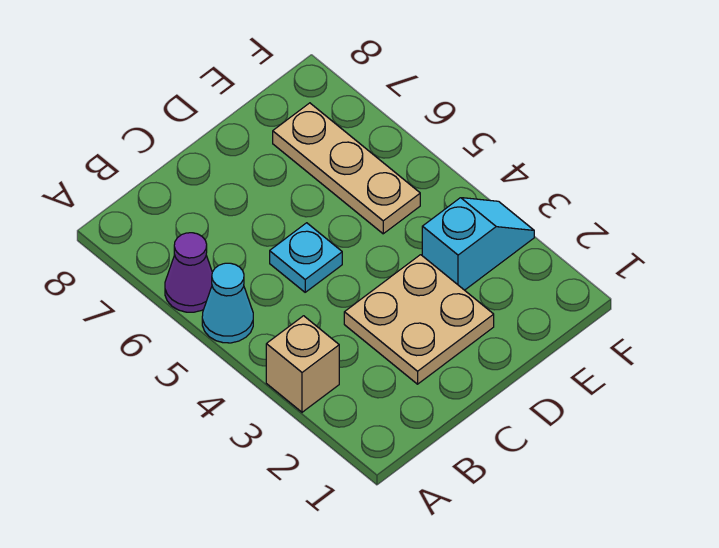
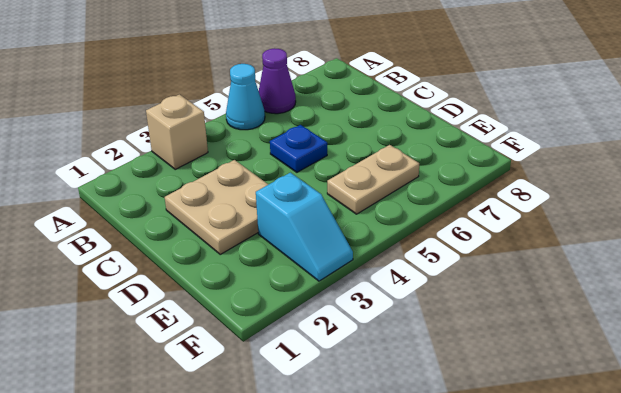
cyan plate C5 level 1 -> blue plate C5 level 1
tan plate E5:E7 level 1 -> tan plate E5:E6 level 1

